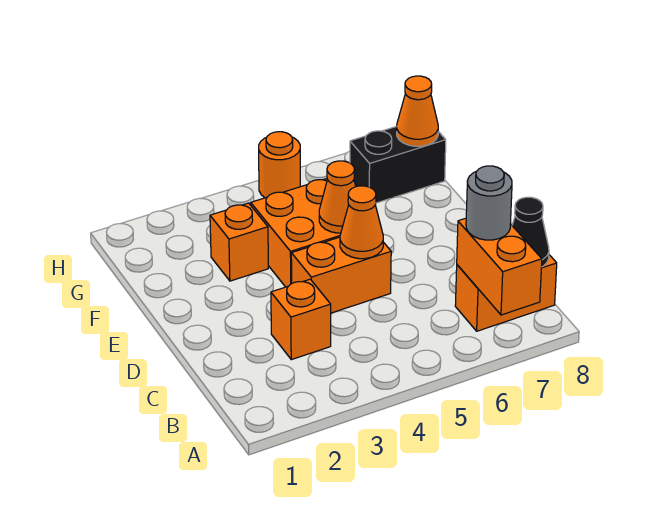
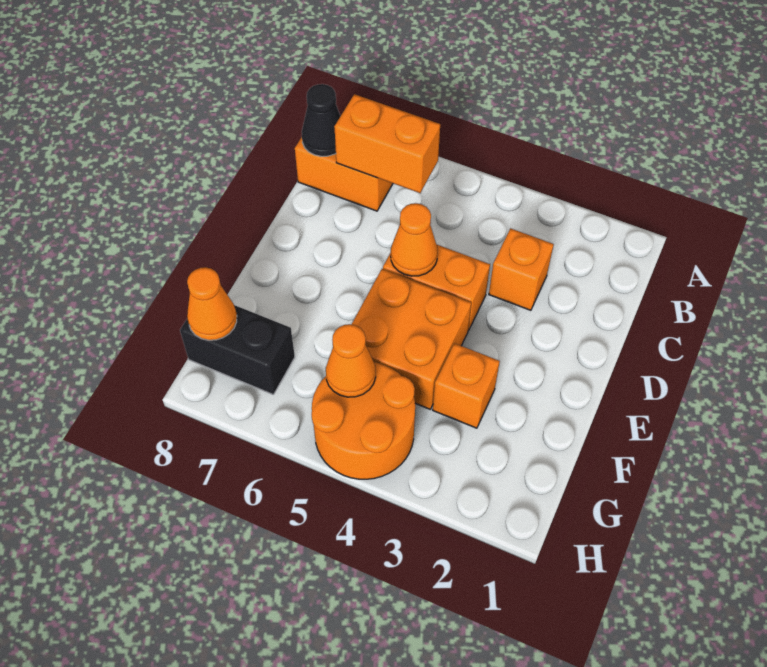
orange brick A7:B7 level 2 -> orange brick B6:B7 level 2
grey round brick B7 level 3 -> none
orange cone E5 level 2 -> orange cone G5 level 2
orange round brick H5 level 1 -> orange round brick G4:H5 level 1

